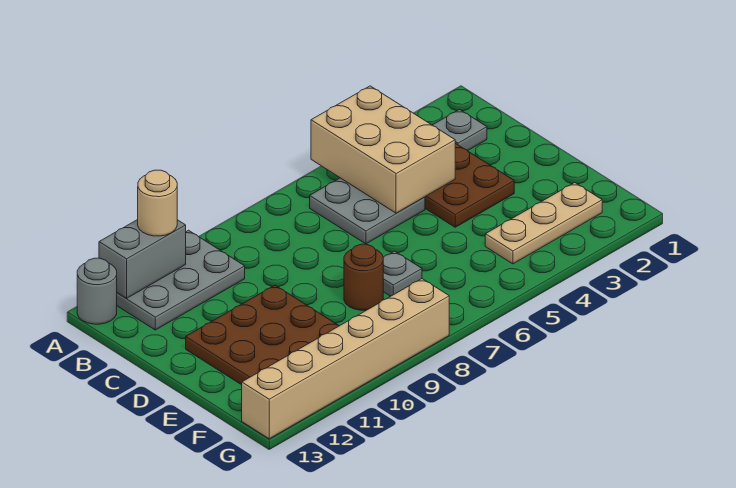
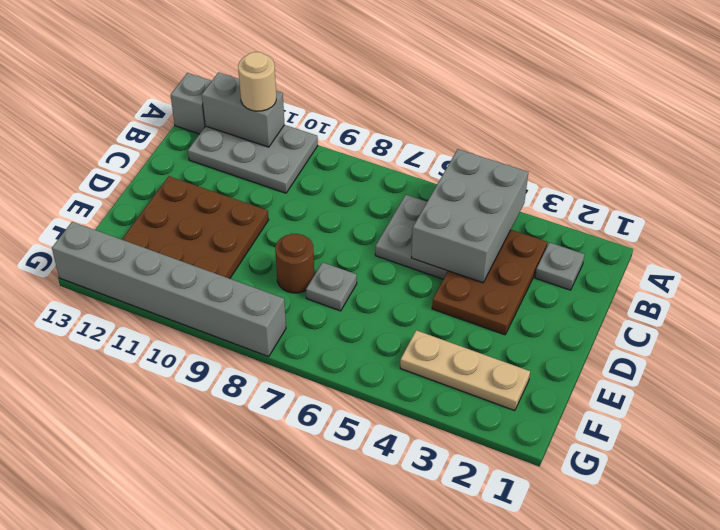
tan brick A4:C5 level 2 -> grey brick A4:C5 level 2
grey round brick A13 level 1 -> grey brick A13 level 1
tan brick G8:G13 level 1 -> grey brick G8:G13 level 1

